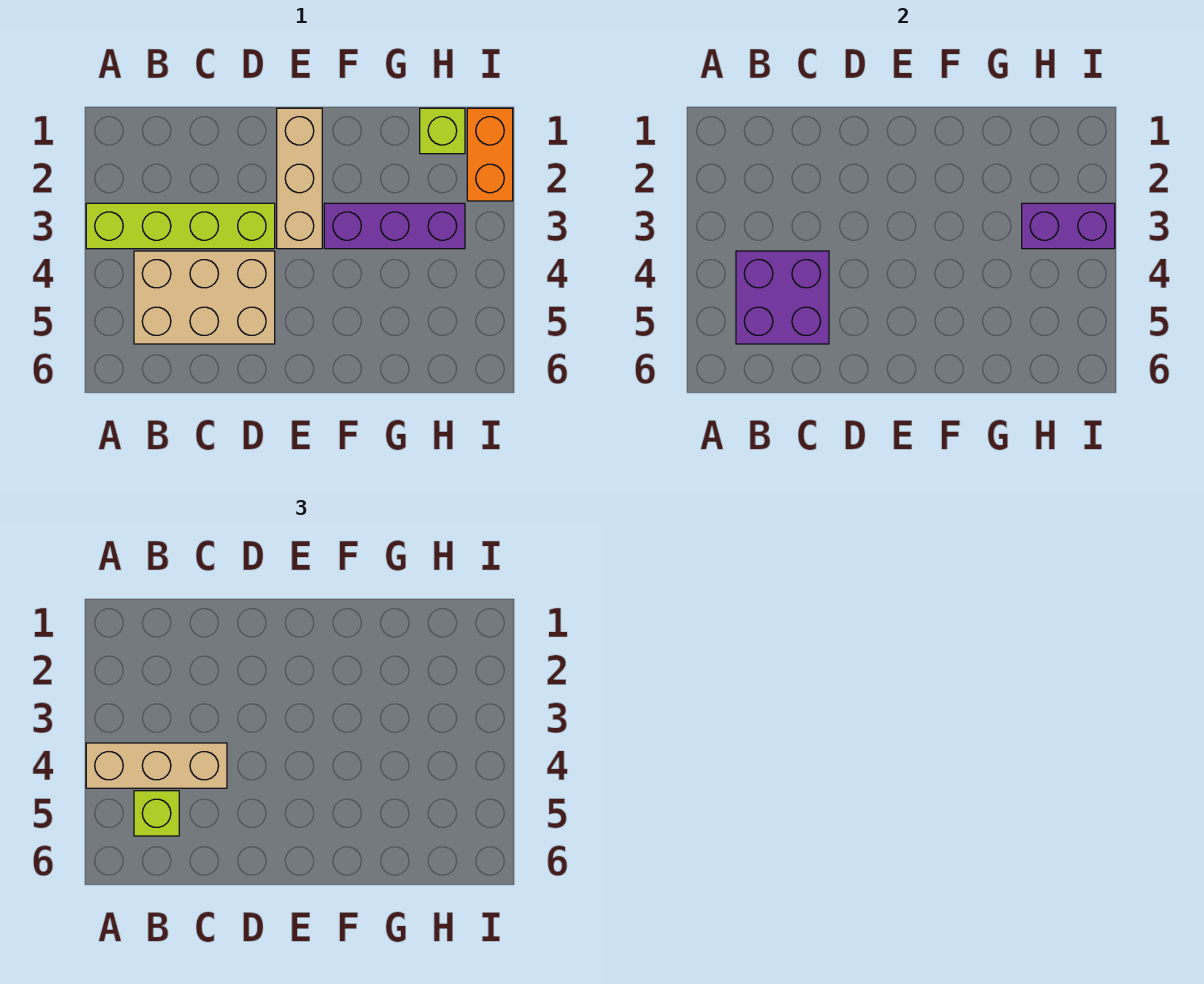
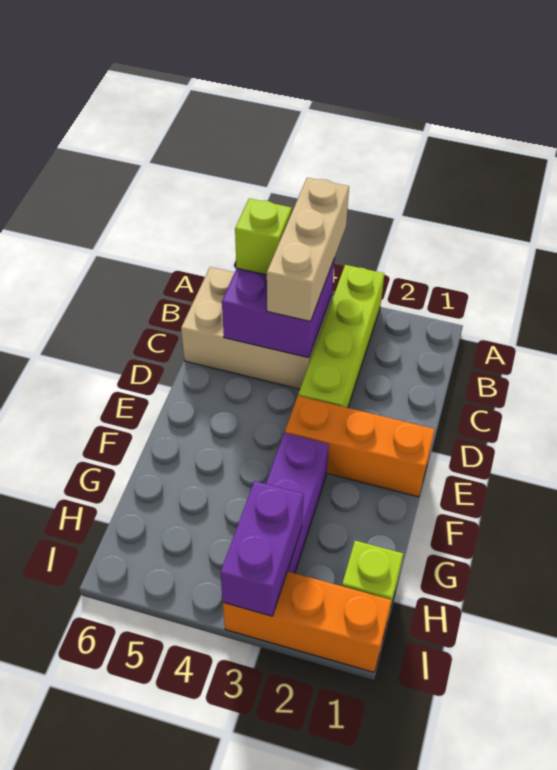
tan brick B4:D5 level 1 -> tan brick B4:C6 level 1
tan brick E1:E3 level 1 -> orange brick E1:E3 level 1
orange brick I1:I2 level 1 -> orange brick I1:I3 level 1

